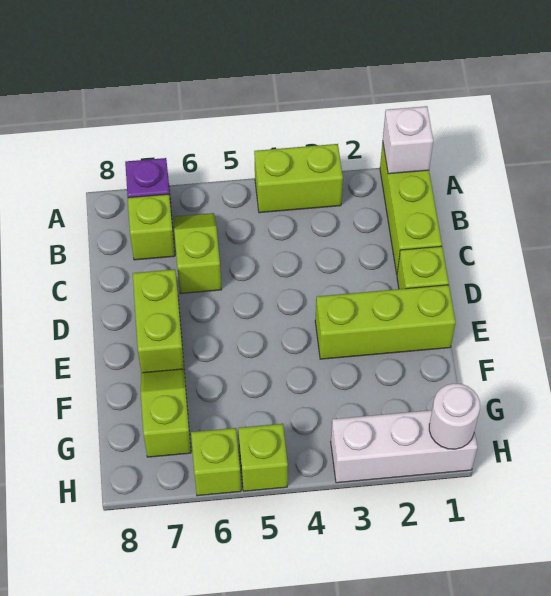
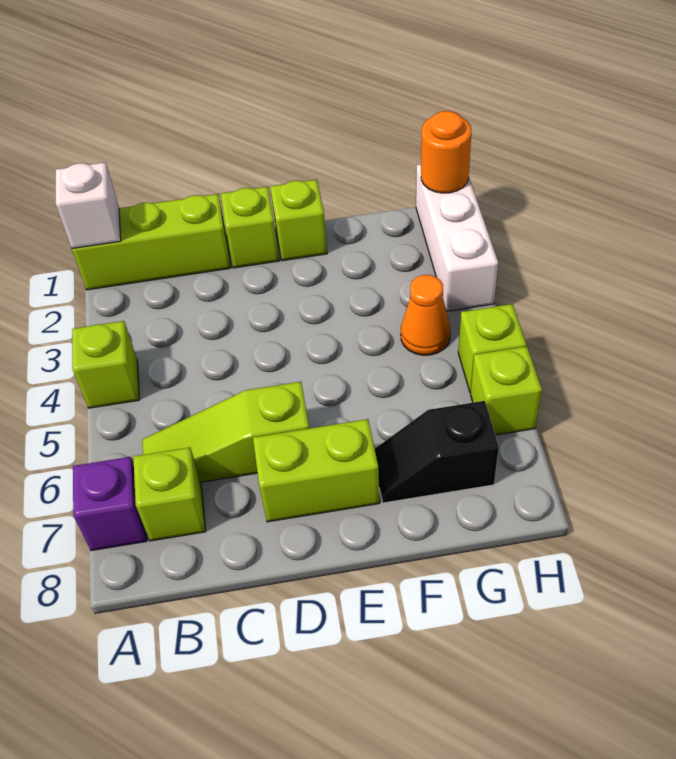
lime brick A3:A4 level 1 -> lime brick A4 level 1
lime slope B6:C6 level 1 top C -> lime slope B6:D6 level 1 top D
lime brick E1:E3 level 1 -> lime brick E1 level 1
lime slope F7:G7 level 1 top G -> black slope F7:G7 level 1 top G
none -> orange cone G4 level 1
white round brick H1 level 2 -> orange round brick H1 level 2

